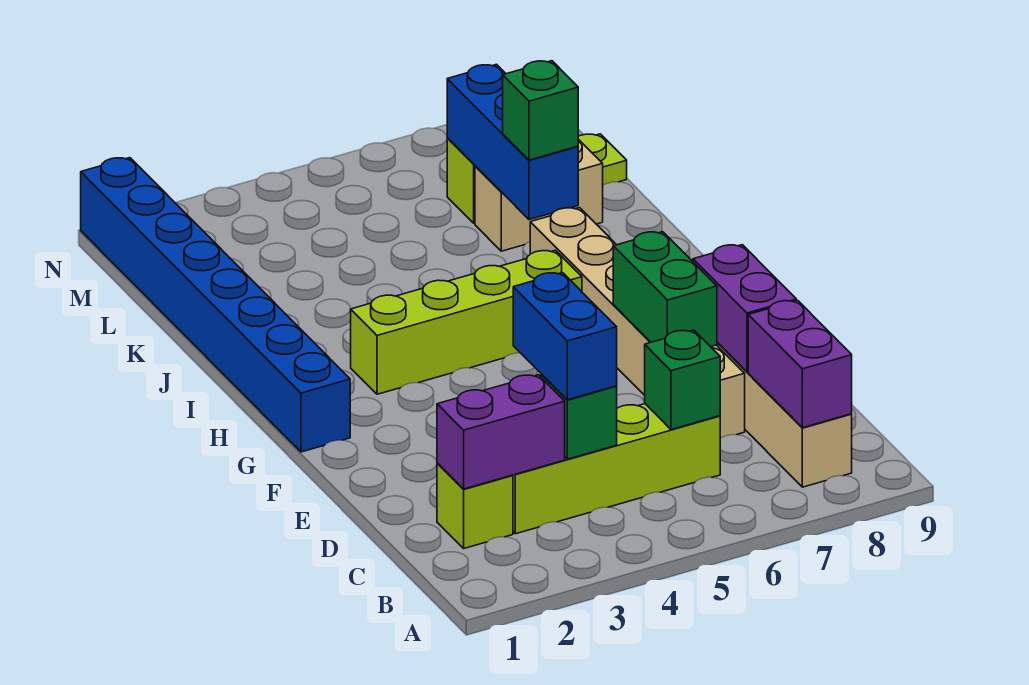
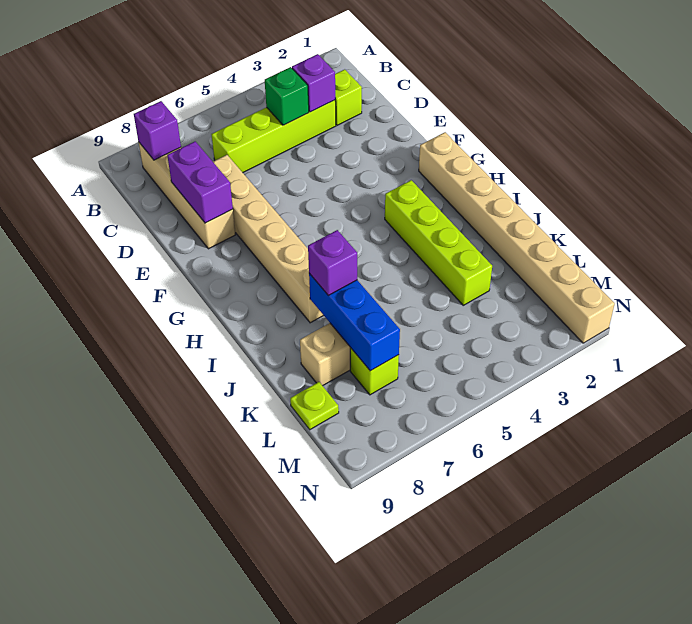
purple brick B8:C8 level 2 -> purple brick B8 level 2
purple brick C2:C3 level 2 -> purple brick C3 level 2
blue brick C4:D4 level 3 -> none
green brick C6 level 2 -> none
green brick E7:F7 level 2 -> none
blue brick G1:N1 level 1 -> tan brick G1:N1 level 1
lime brick H3:H6 level 1 -> lime brick H3:K3 level 1
green brick J7 level 3 -> purple brick J7 level 3

